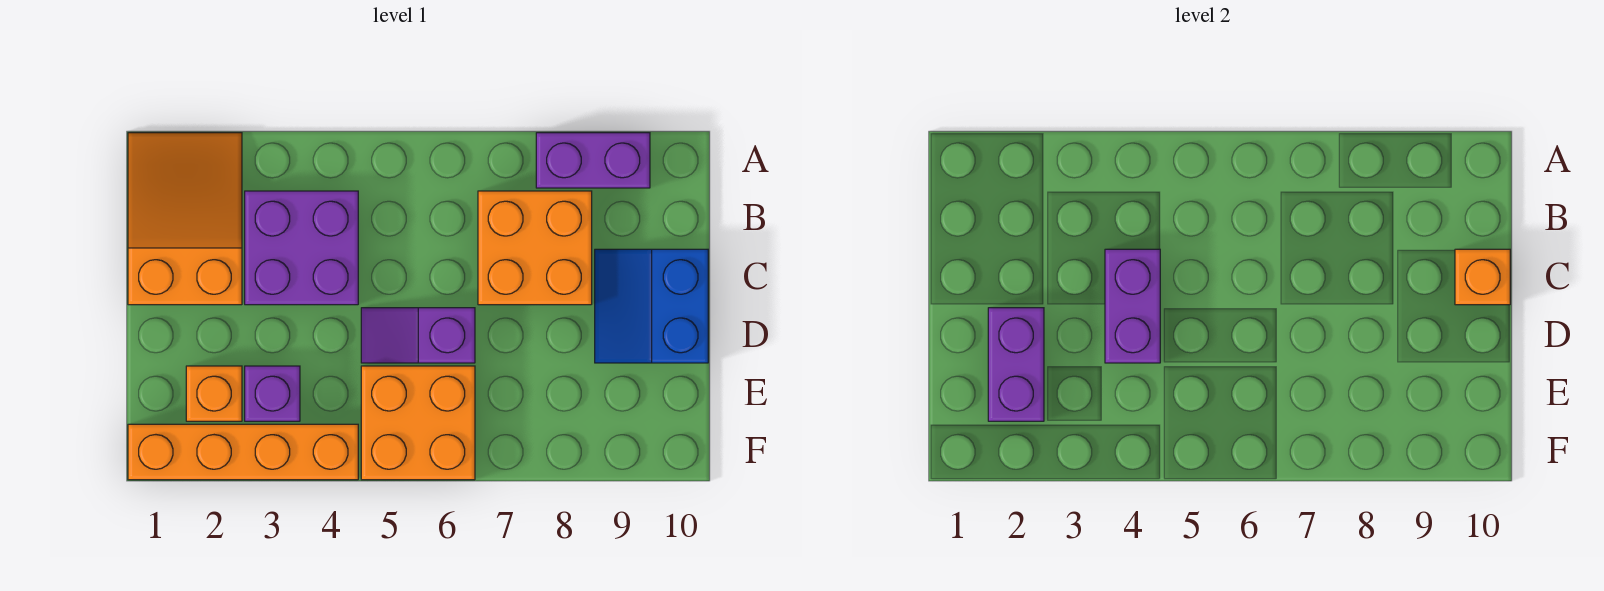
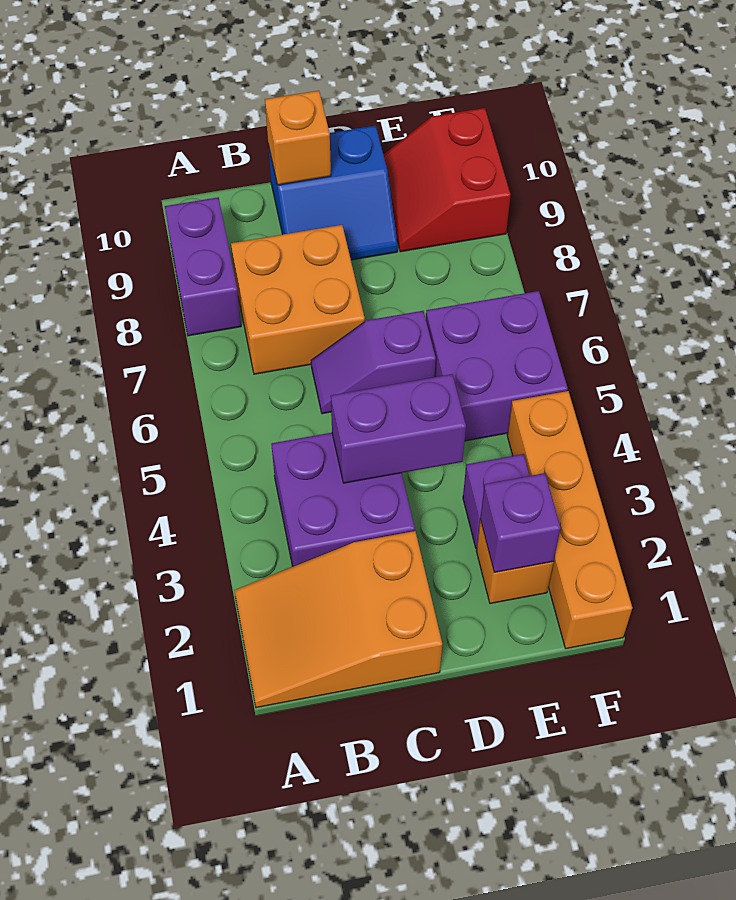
purple brick D2:E2 level 2 -> purple brick E2 level 2
purple slope D5:D6 level 1 top 6 -> purple slope C6:D6 level 1 top D
orange brick E5:F6 level 1 -> purple brick E5:F6 level 1
none -> red slope E9:F10 level 1 top F

